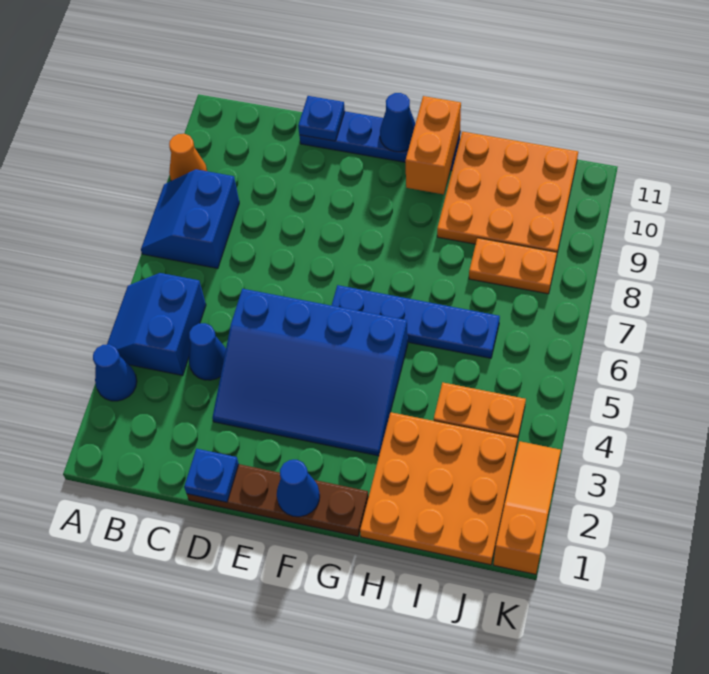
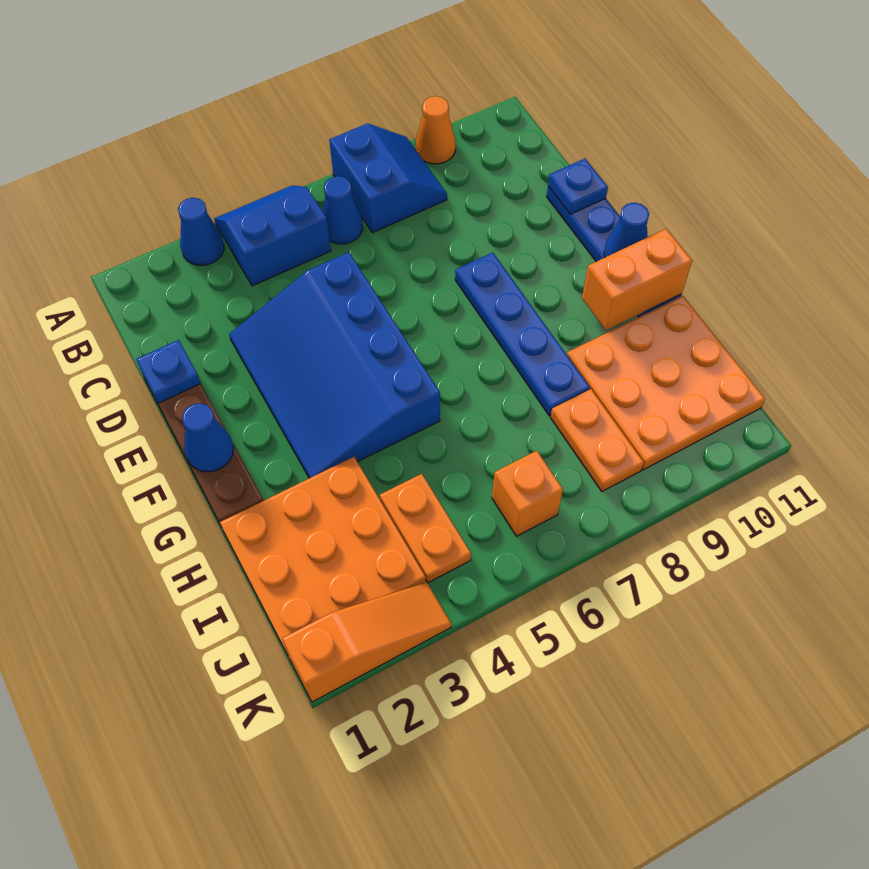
blue slope A7:B8 level 1 top B -> blue slope A7:B8 level 1 top 7
blue cone C4 level 1 -> blue cone B6 level 1
blue plate F6:I6 level 1 -> blue plate E8:H8 level 1
none -> orange brick J6 level 1

